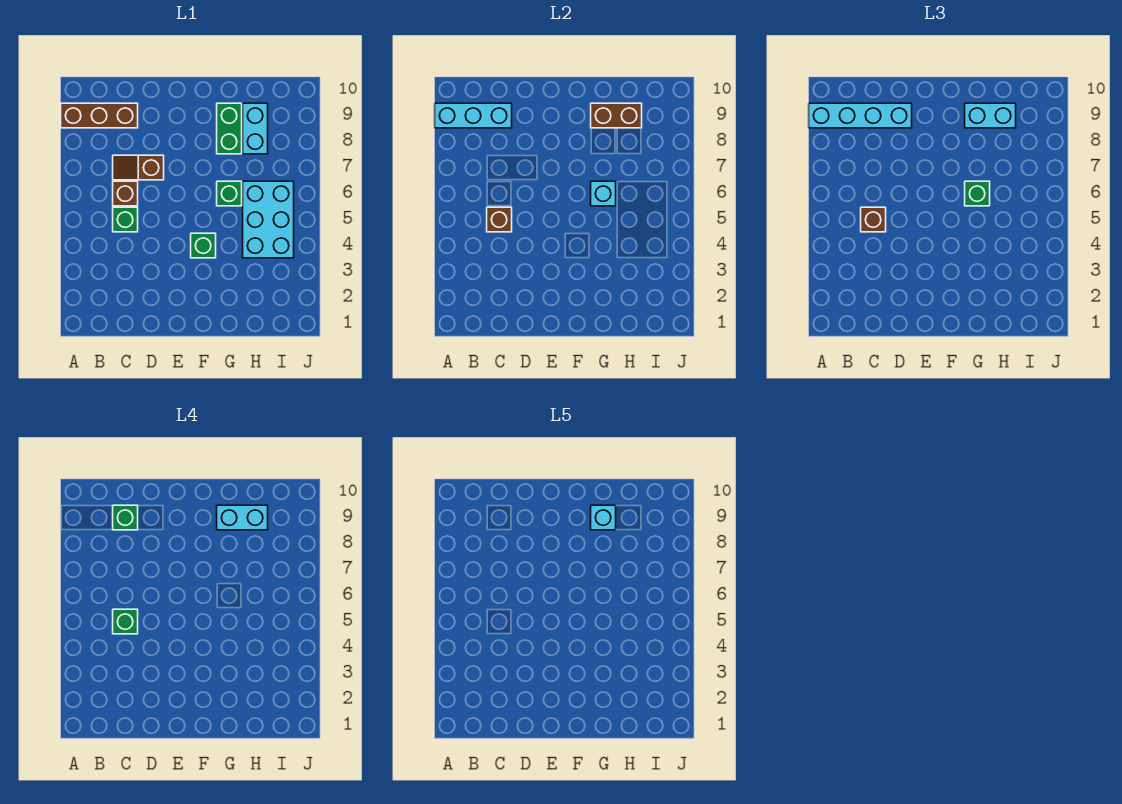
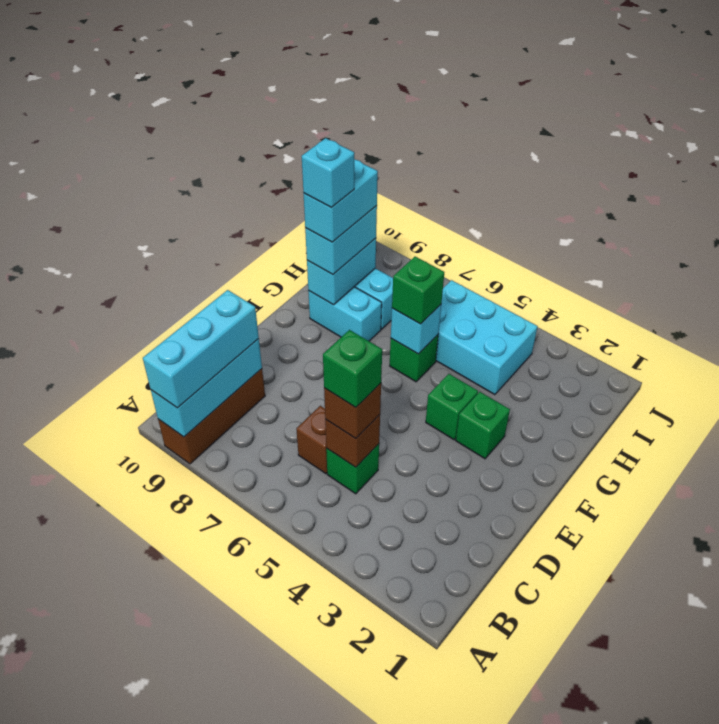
cyan brick A9:D9 level 3 -> cyan brick A9:C9 level 3
brown slope C7:D7 level 1 top D -> none
green brick C9 level 4 -> green brick F3 level 1
green brick G8:G9 level 1 -> cyan brick G8:G9 level 1
brown brick G9:H9 level 2 -> cyan brick G9:H9 level 2

